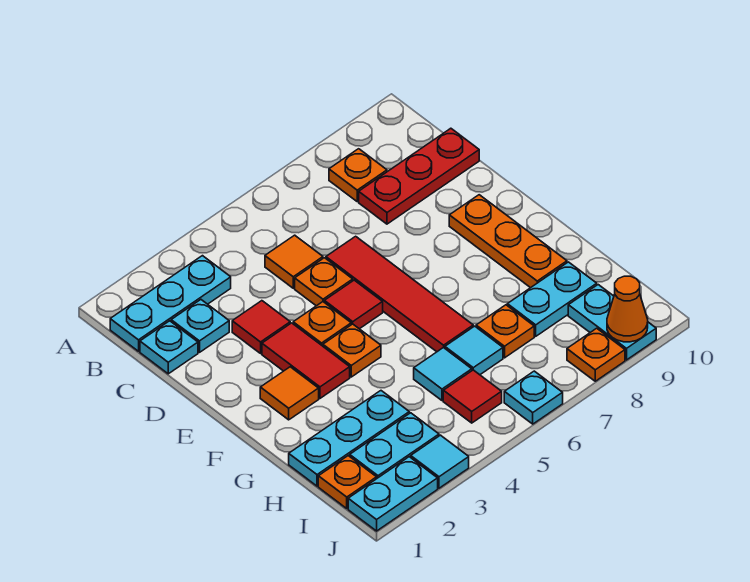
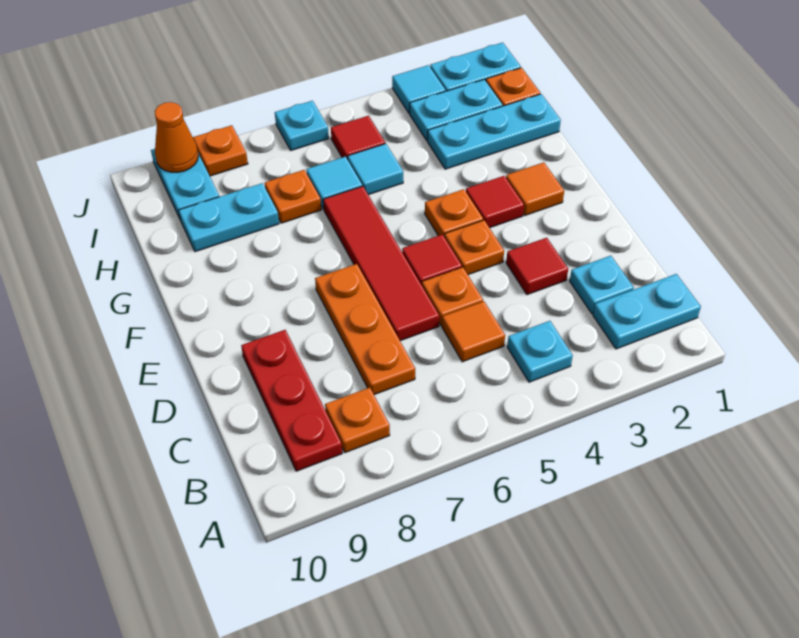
cyan plate B1:B3 level 1 -> cyan plate B1:B2 level 1
cyan plate C1 level 1 -> cyan plate B4 level 1
red plate C8:C10 level 1 -> red plate B9:D9 level 1
red tile E3:F3 level 1 -> red tile F3 level 1
orange plate E9:G9 level 1 -> orange plate C7:E7 level 1

